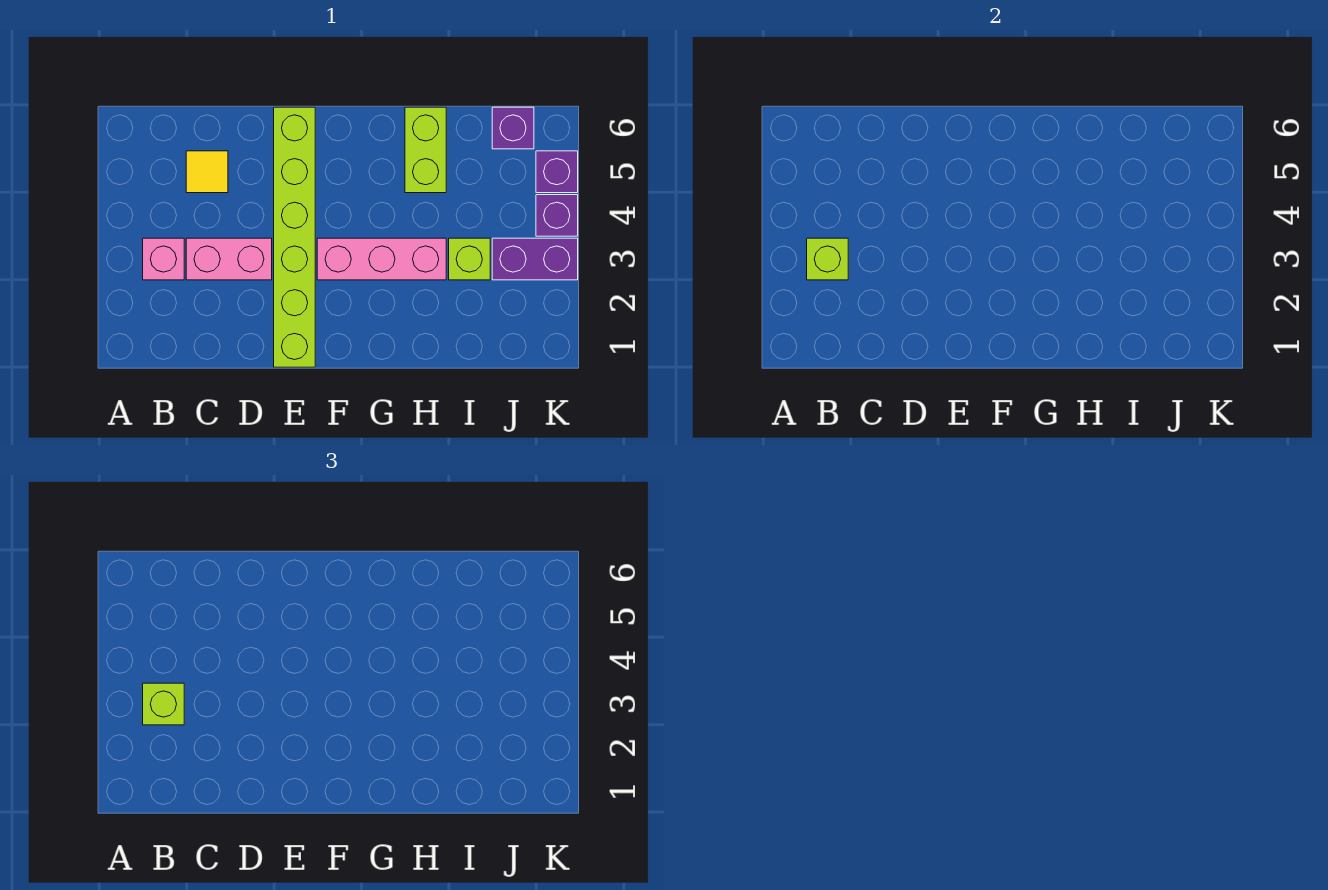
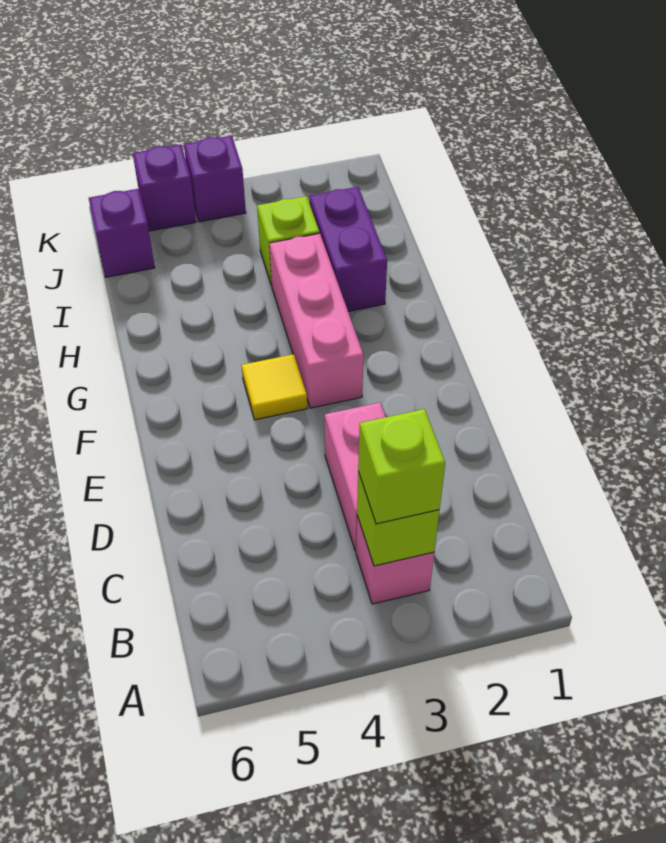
yellow tile C5 level 1 -> yellow tile F4 level 1
lime brick E1:E6 level 1 -> none
lime brick H5:H6 level 1 -> none
purple brick J3:K3 level 1 -> purple brick H2:I2 level 1

